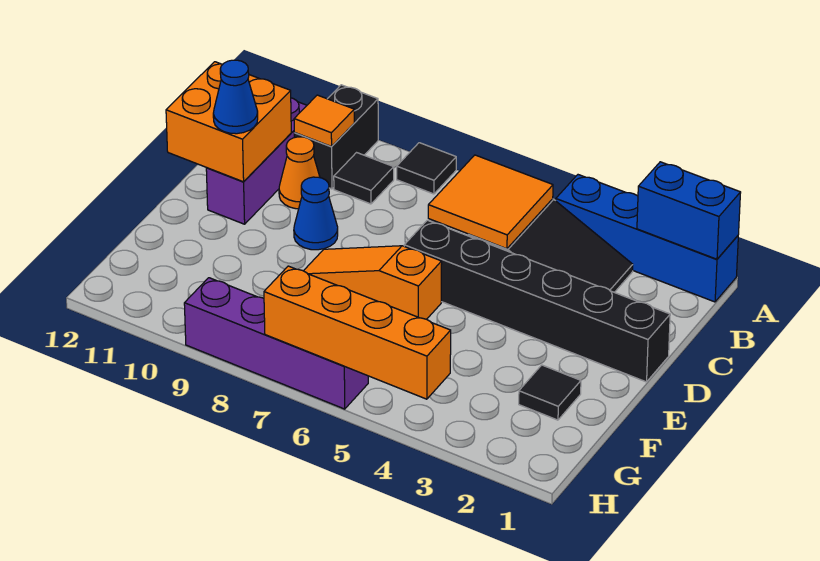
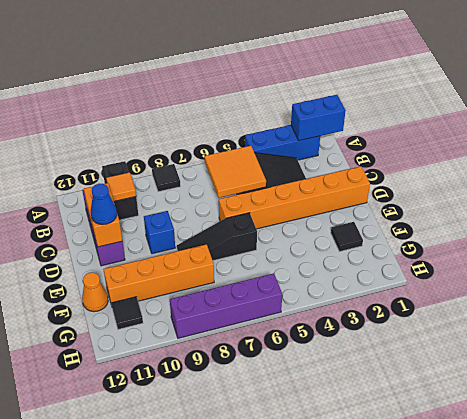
blue brick A1:A4 level 1 -> blue brick A2:A4 level 1
black tile B9 level 1 -> black tile G11 level 1
orange cone C10 level 1 -> orange cone F12 level 1
orange brick C11:D12 level 2 -> orange brick C11:D11 level 2
black brick D1:D6 level 1 -> orange brick D1:D6 level 1
blue cone D9 level 1 -> blue brick D9 level 1
orange slope E6:E8 level 1 top 6 -> black slope E6:E8 level 1 top 6
orange brick H4:H7 level 2 -> orange brick F8:F11 level 1

